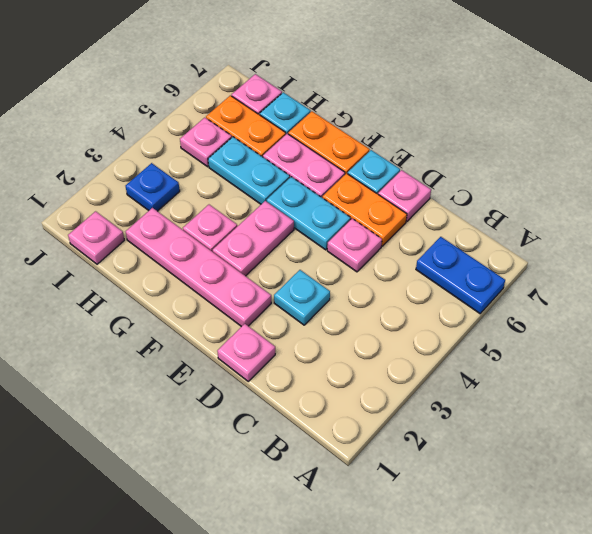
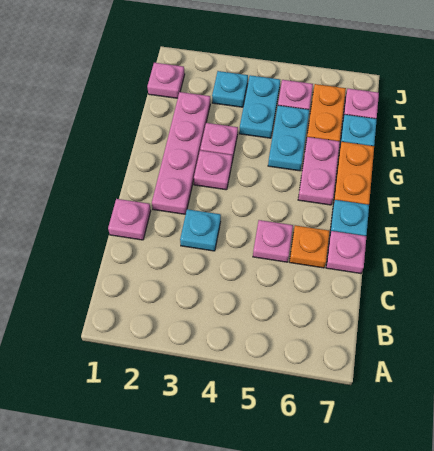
blue plate A6:B6 level 1 -> none
orange plate D6:E6 level 1 -> orange plate D6 level 1
cyan plate E5:F5 level 1 -> cyan plate H4:I4 level 1
pink plate F3:F4 level 1 -> pink plate F3 level 1
blue plate I3 level 1 -> cyan plate I3 level 1

